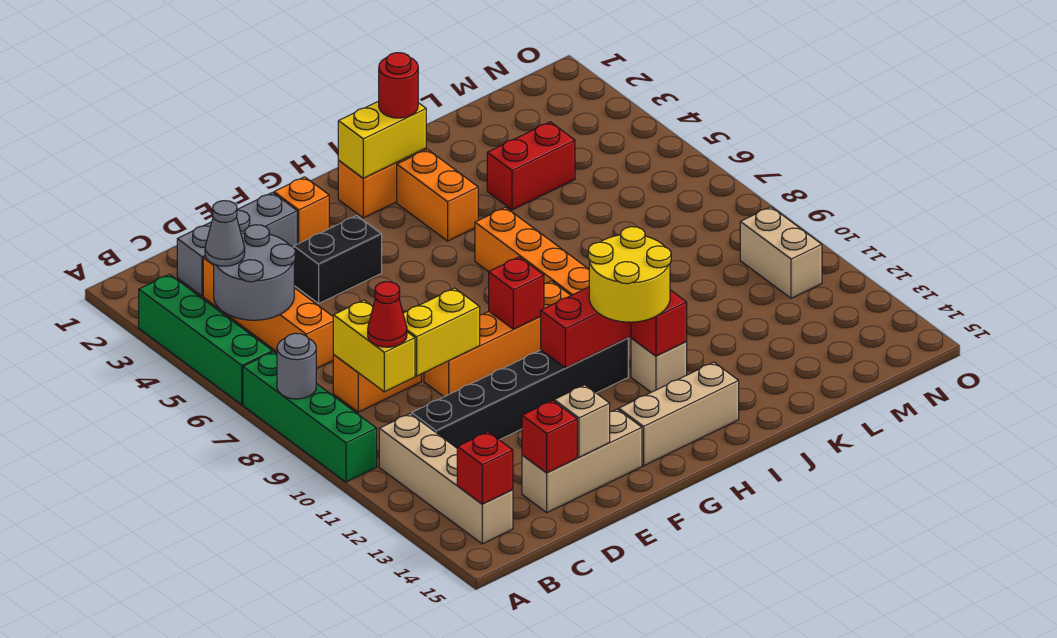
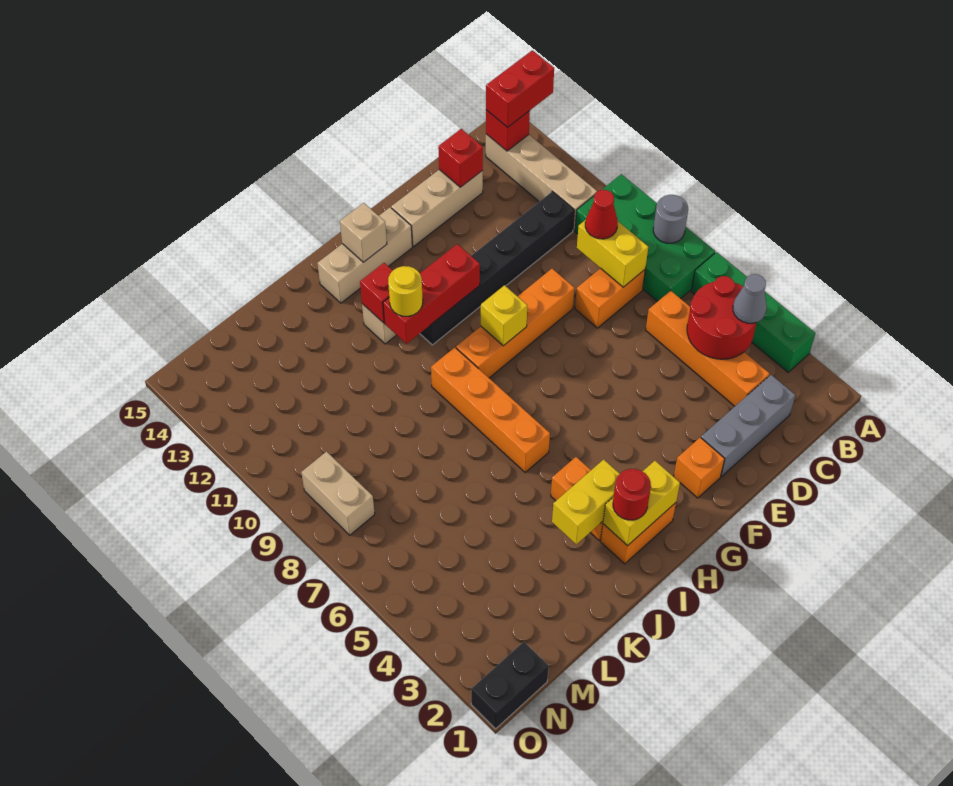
green brick A7:A10 level 1 -> green brick A7:B10 level 1
grey round brick B4:C5 level 2 -> red round brick B4:C5 level 2
yellow brick D9:E9 level 2 -> yellow brick I3:J3 level 2
black brick E4:F4 level 1 -> black brick N1:O1 level 1
tan brick E14 level 2 -> tan brick H14 level 2
red brick G9 level 2 -> yellow brick G9 level 2
yellow round brick H11:I12 level 3 -> yellow round brick I11 level 3
red brick K4:L4 level 1 -> red brick A14:B14 level 3
tan brick N10:N11 level 1 -> tan brick N8:N9 level 1

